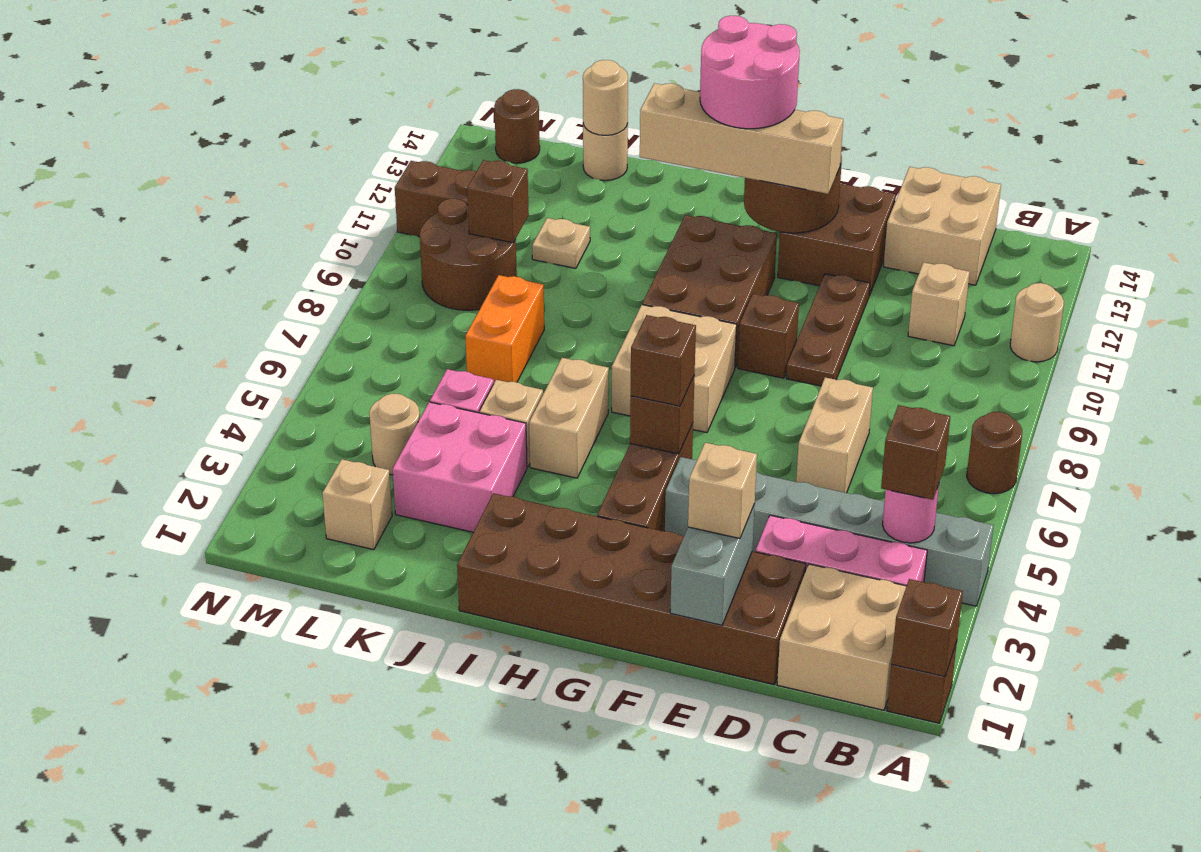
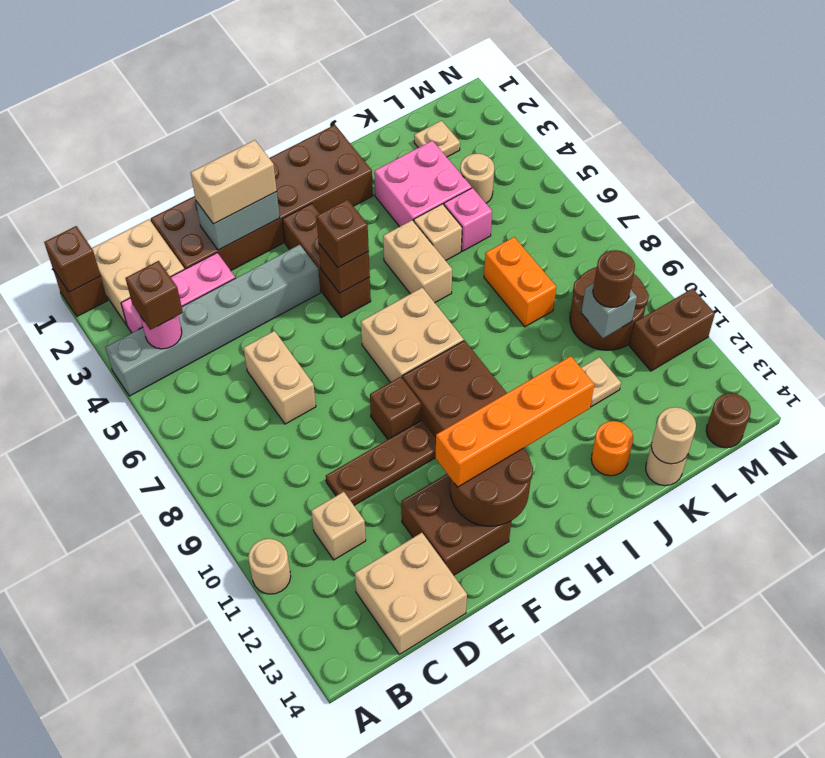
brown round brick A7 level 1 -> brown round brick L10 level 3
grey brick E1:E2 level 2 -> grey brick E2:F2 level 2
tan brick E2 level 3 -> tan brick E2:F2 level 3
brown plate E9:E11 level 1 -> brown plate D10:F10 level 1
tan brick F12:I12 level 3 -> orange brick F12:I12 level 3
pink round brick G12:H13 level 4 -> none
none -> orange round brick J13 level 1
tan brick L2 level 1 -> tan plate L2 level 1
brown brick L10 level 2 -> grey brick L10 level 2

